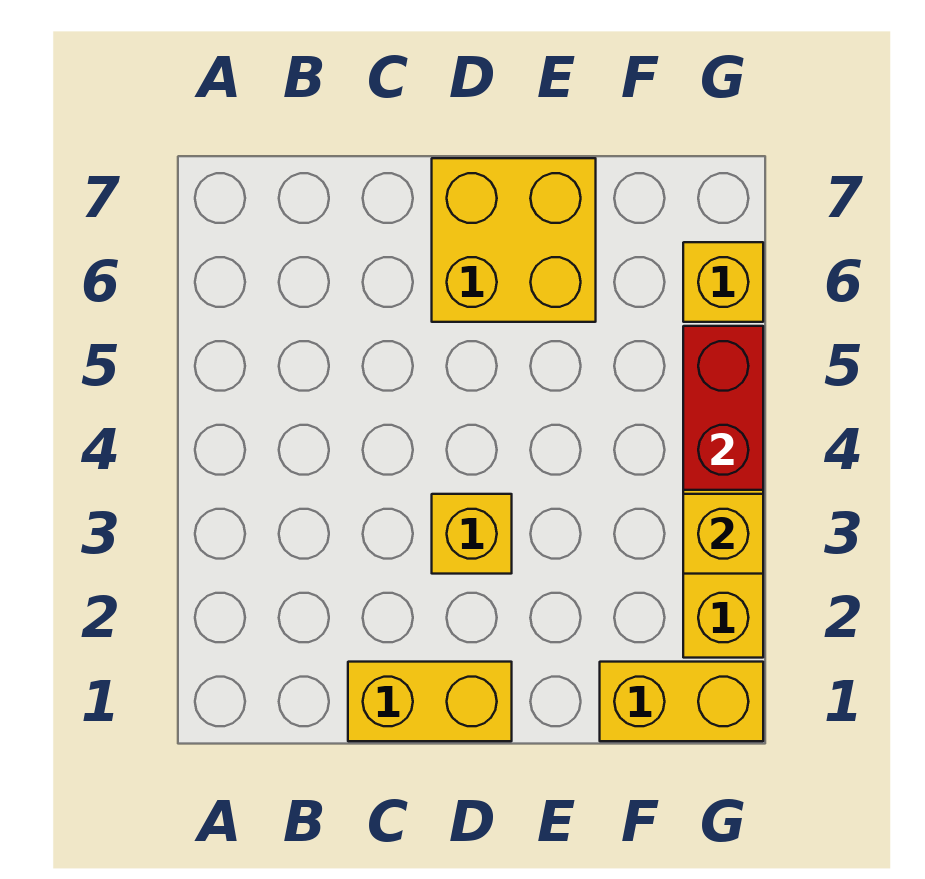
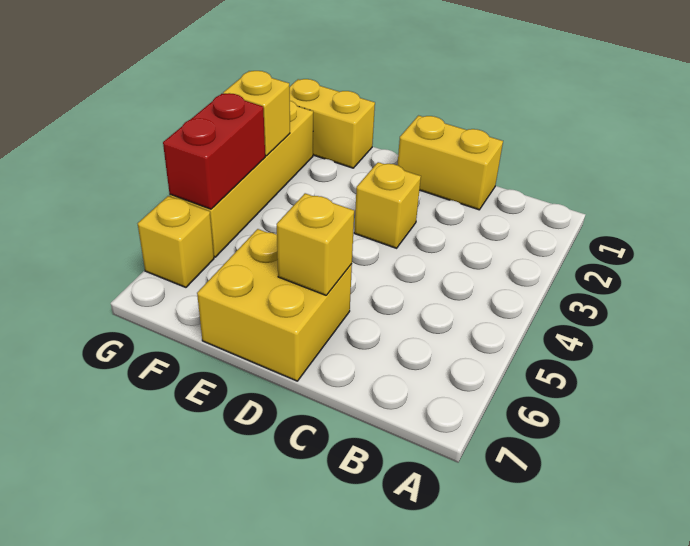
none -> yellow brick D6 level 2

